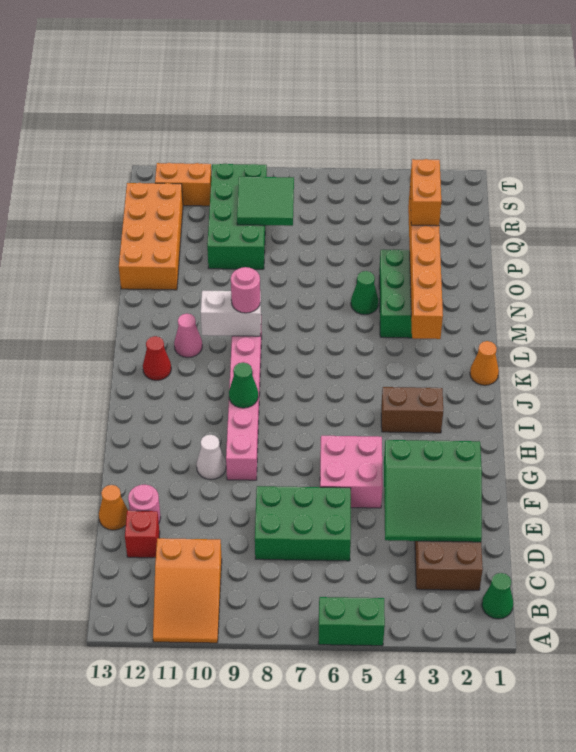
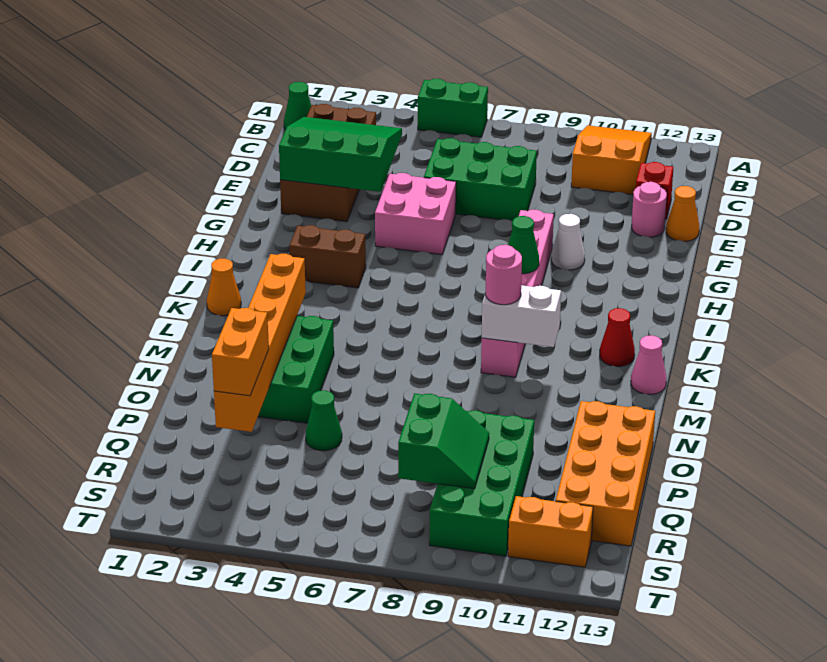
pink cone L11 level 1 -> pink cone L13 level 1
green cone N5 level 1 -> green cone P5 level 1
green tile Q8:R9 level 2 -> green slope Q8:R9 level 2 top 8

